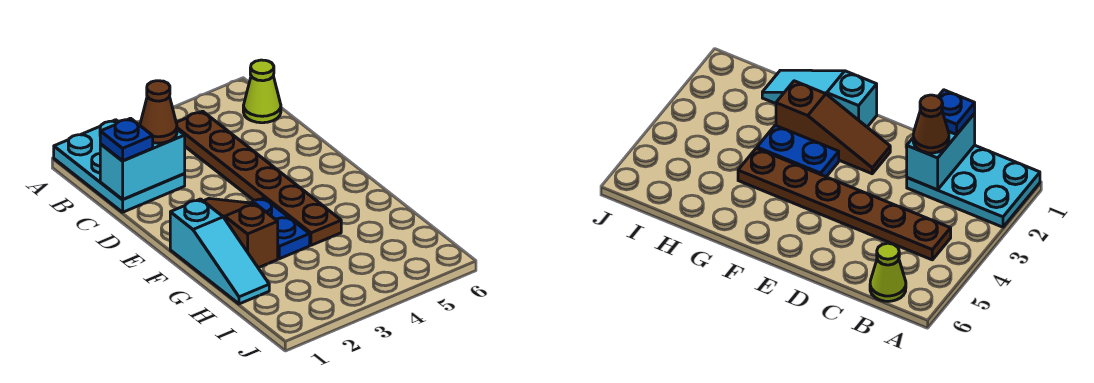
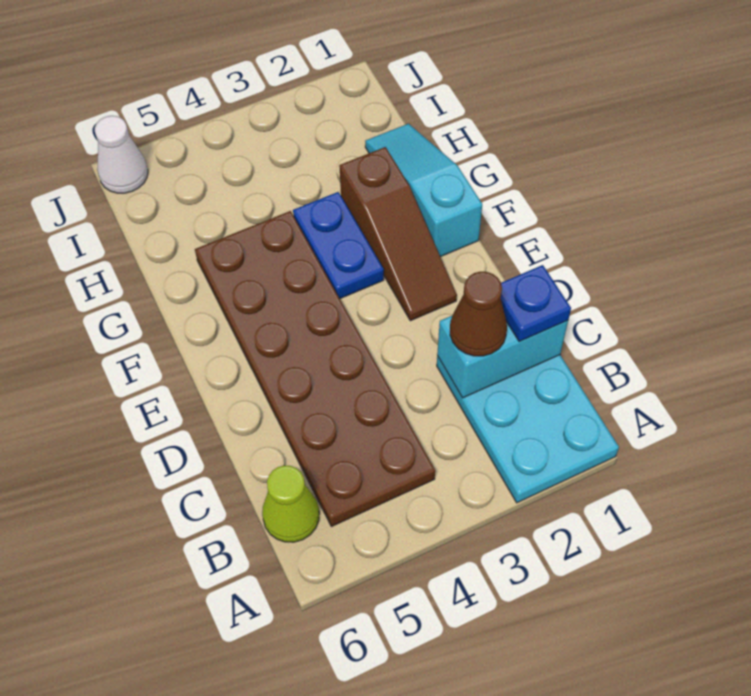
brown plate B4:G4 level 1 -> brown plate B4:G5 level 1
none -> white cone J6 level 1

